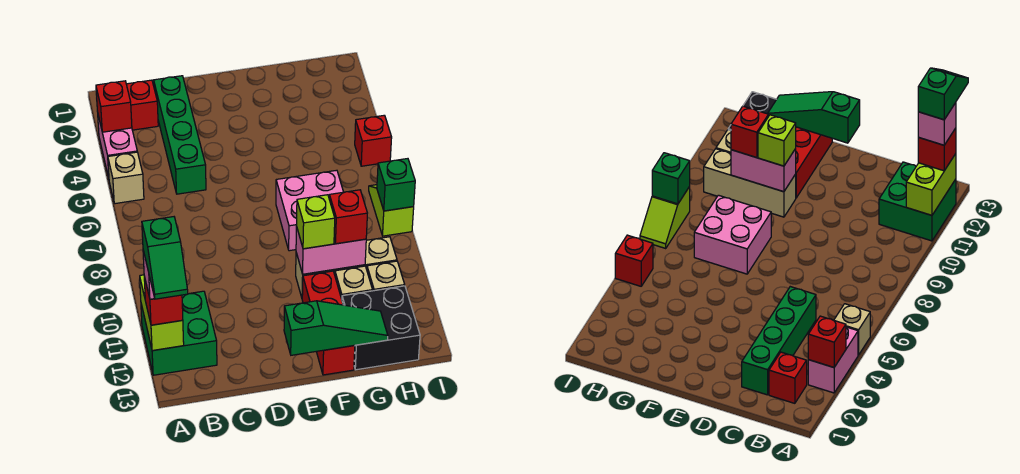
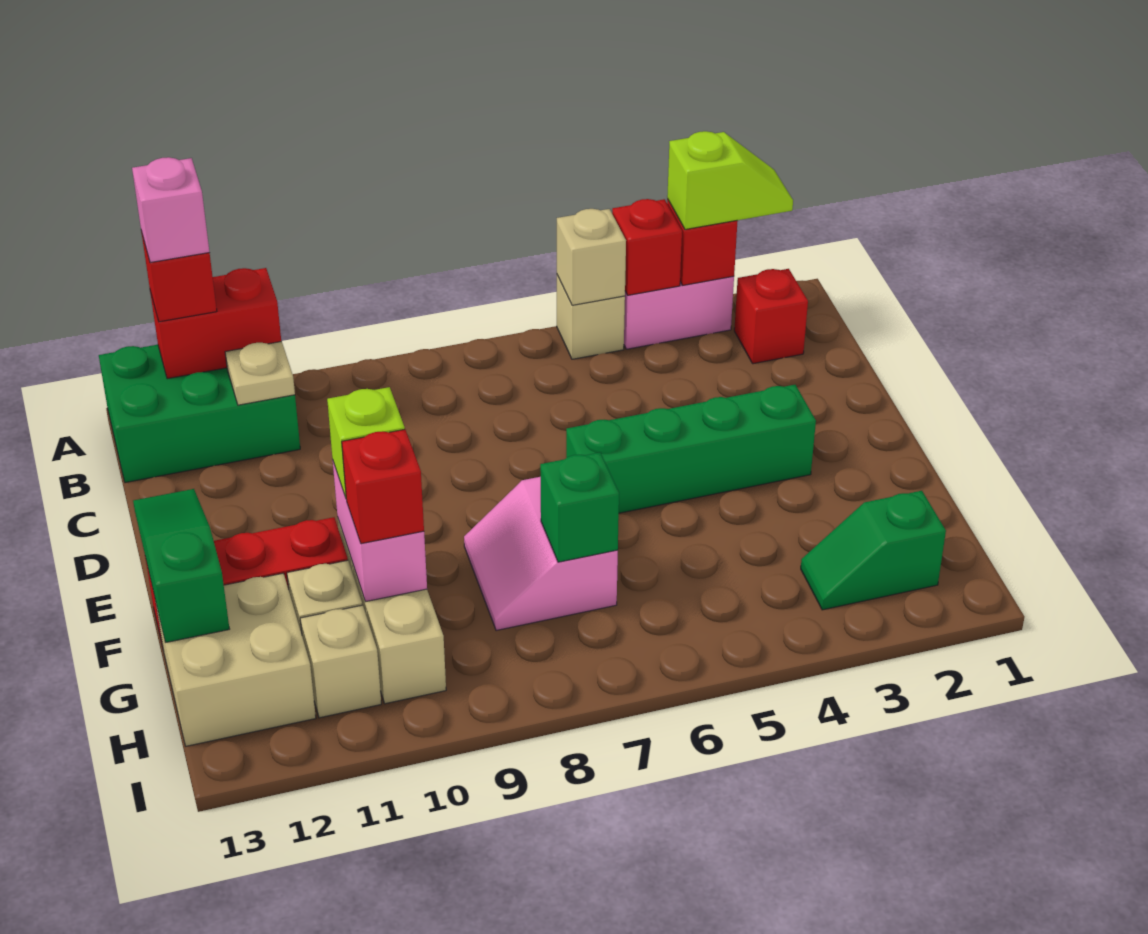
none -> tan brick A5 level 2
green brick A11:B12 level 1 -> green brick A11:B13 level 1
lime brick A11:A12 level 2 -> red brick A11:A12 level 2
green slope A12:A13 level 5 top 12 -> green slope H2:H3 level 1 top 2
none -> tan plate B11 level 2
green brick C2:C5 level 1 -> green brick E3:E6 level 1
green slope E13:G13 level 2 top E -> green slope E13:G13 level 2 top G
pink brick F7:G8 level 1 -> pink slope F7:G8 level 1 top 7
black brick G12:H13 level 1 -> tan brick G12:H13 level 1
red brick I5 level 1 -> red brick A4 level 2
lime slope I7:I8 level 1 top 8 -> lime slope A2:A3 level 3 top 3
green brick I8 level 2 -> green brick G7 level 2

